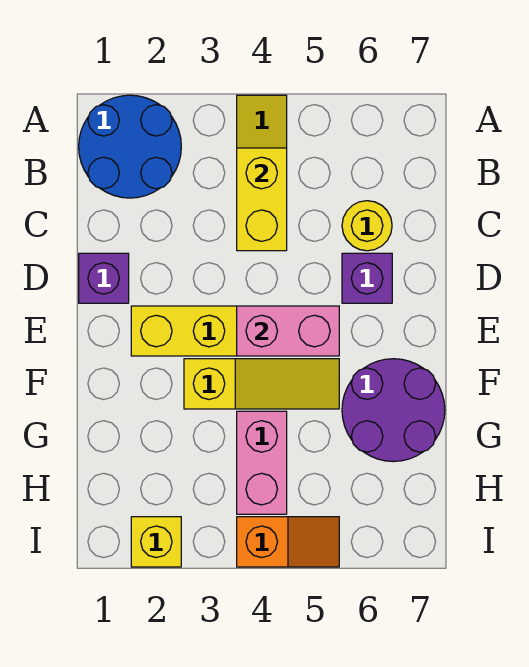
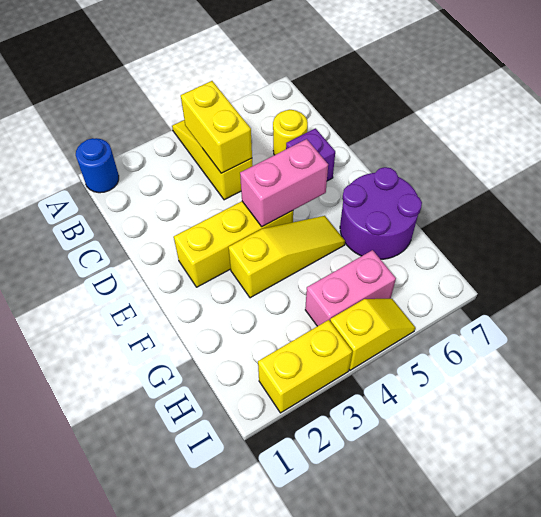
blue round brick A1:B2 level 1 -> blue round brick A1 level 1
purple brick D1 level 1 -> none
pink brick G4:H4 level 1 -> pink brick H4:H5 level 1
yellow brick I2 level 1 -> yellow brick I2:I3 level 1
orange slope I4:I5 level 1 top 4 -> yellow slope I4:I5 level 1 top 4

